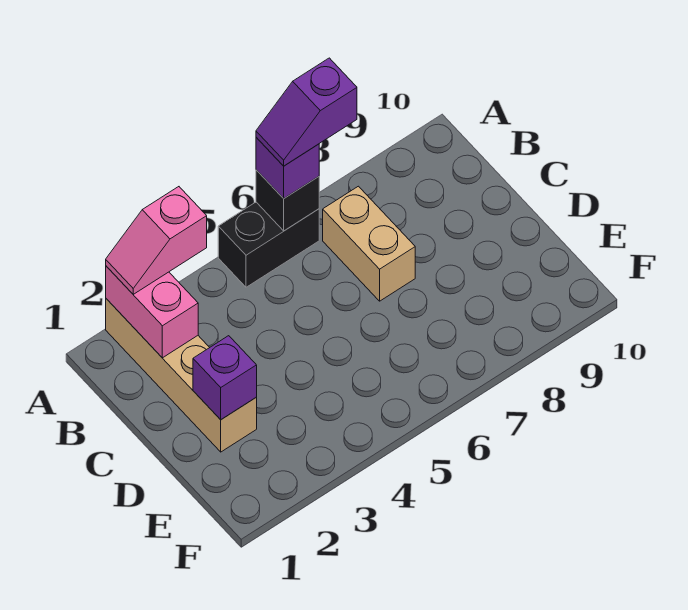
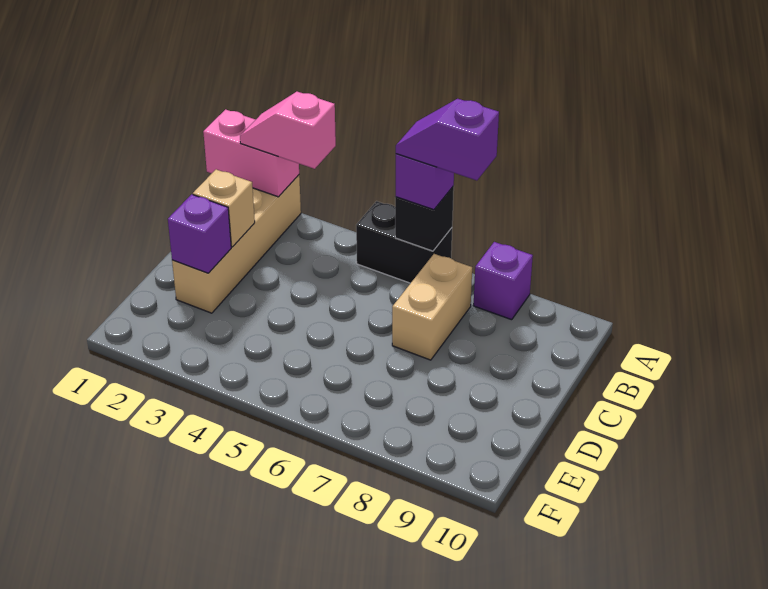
pink brick A2:B2 level 2 -> pink brick A1:A2 level 2
none -> purple brick A8 level 1
none -> tan brick C2 level 2

